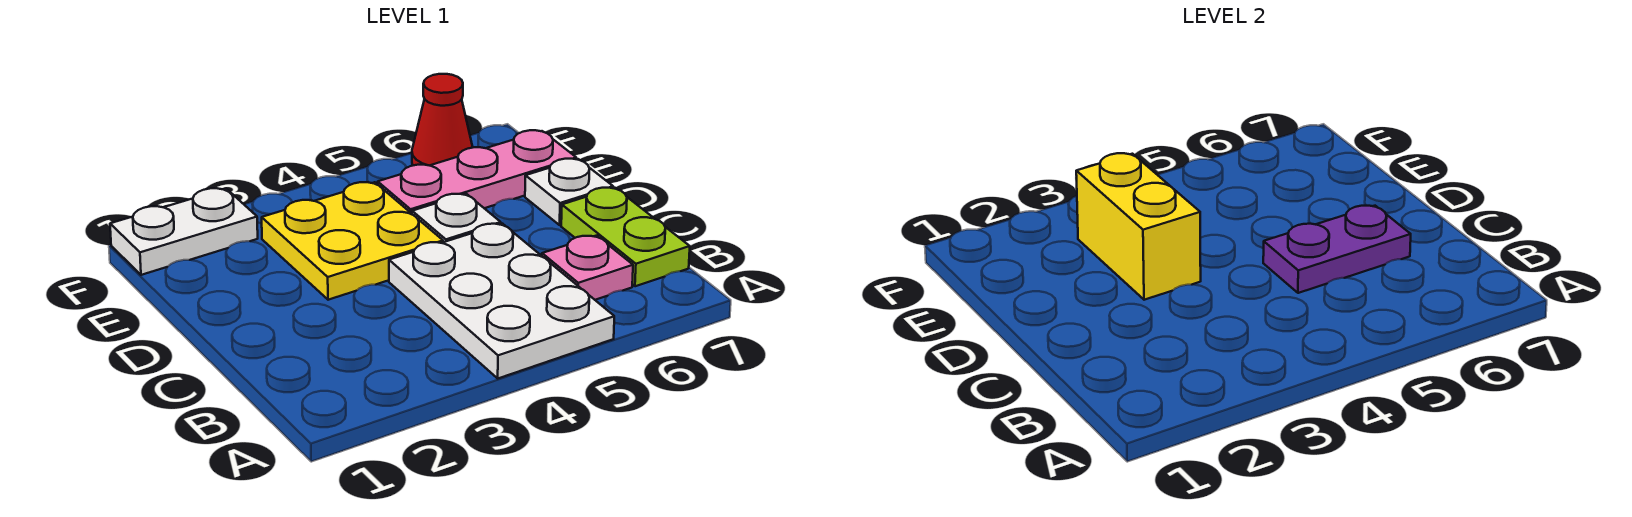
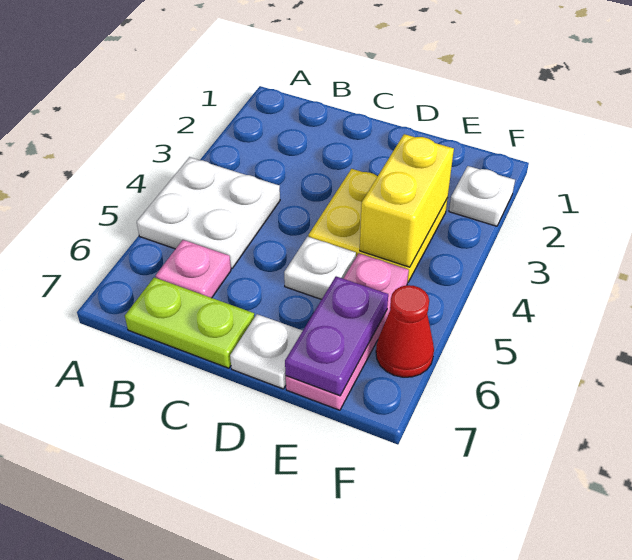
white plate A4:C5 level 1 -> white plate A4:B5 level 1
purple plate C5:C6 level 2 -> purple plate E6:E7 level 2
yellow brick D3:E3 level 2 -> yellow brick E3:E4 level 2
white plate F1:F2 level 1 -> white plate F2 level 1

